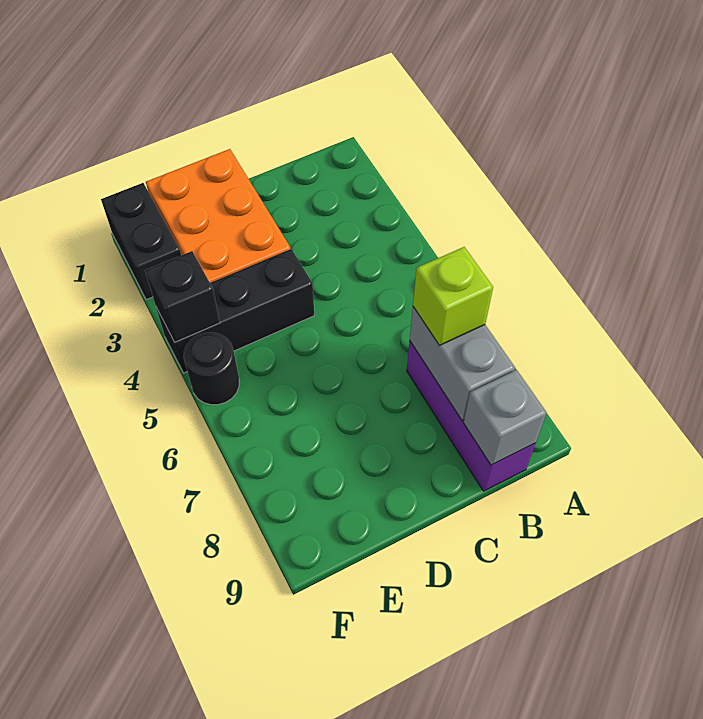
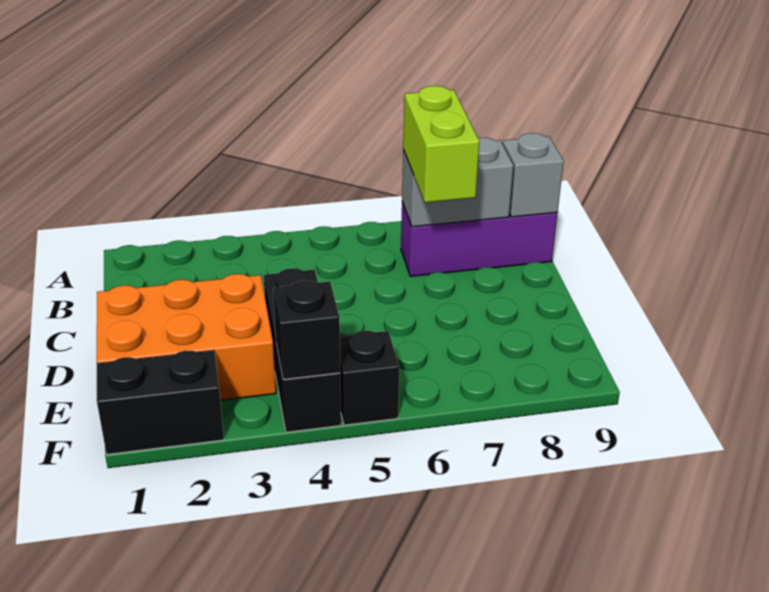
lime brick B7 level 3 -> lime brick B7:C7 level 3
black round brick F5 level 1 -> black brick F5 level 1

